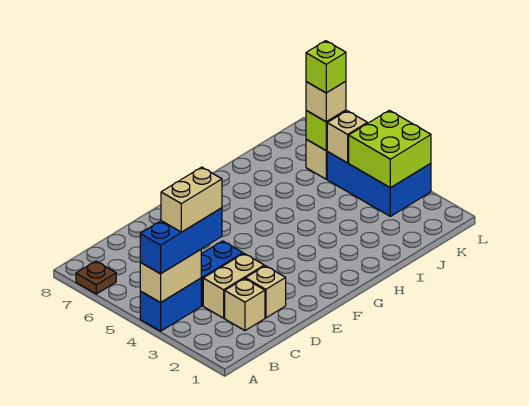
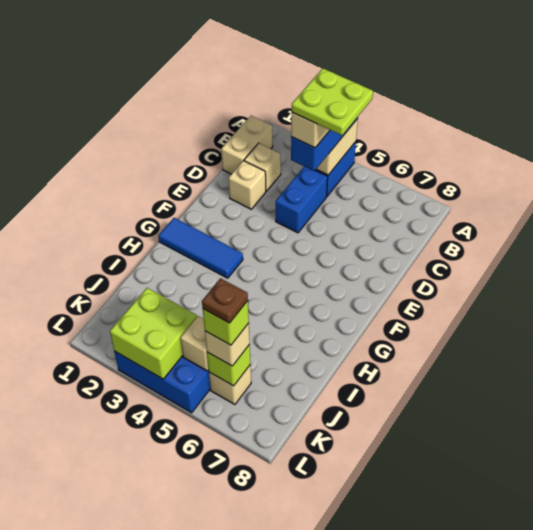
brown plate A7 level 1 -> brown plate K6 level 5
none -> lime plate B4:C5 level 5
tan brick C3:D3 level 1 -> tan brick B1:C1 level 1
none -> blue tile G1:G3 level 1

